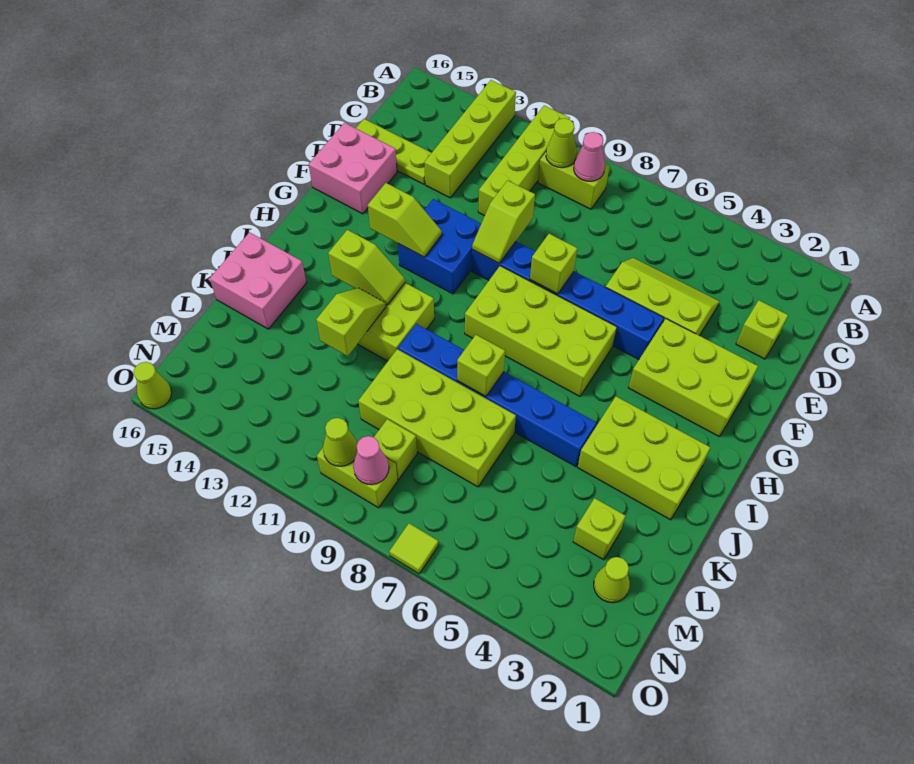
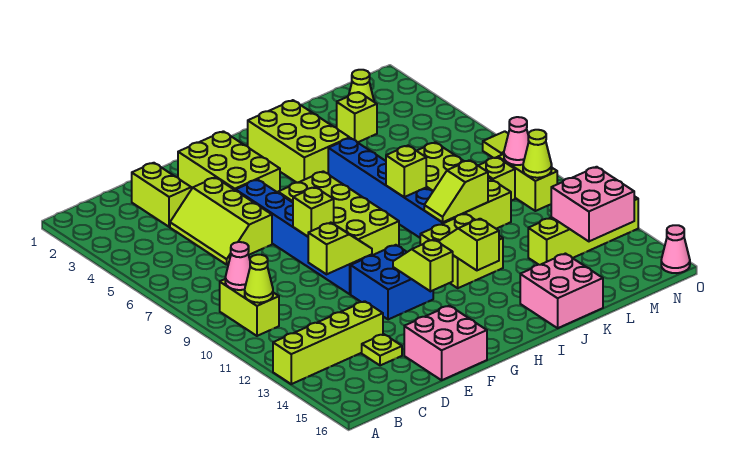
lime brick A11:D11 level 1 -> lime brick L13:O13 level 1
lime brick D2 level 1 -> lime brick D2:D3 level 1
lime plate D14:D16 level 1 -> lime plate D14 level 1
lime slope J12:K12 level 2 top K -> lime slope J10:K10 level 2 top K
none -> pink brick M13:N14 level 2
lime cone O16 level 1 -> pink cone O16 level 1

